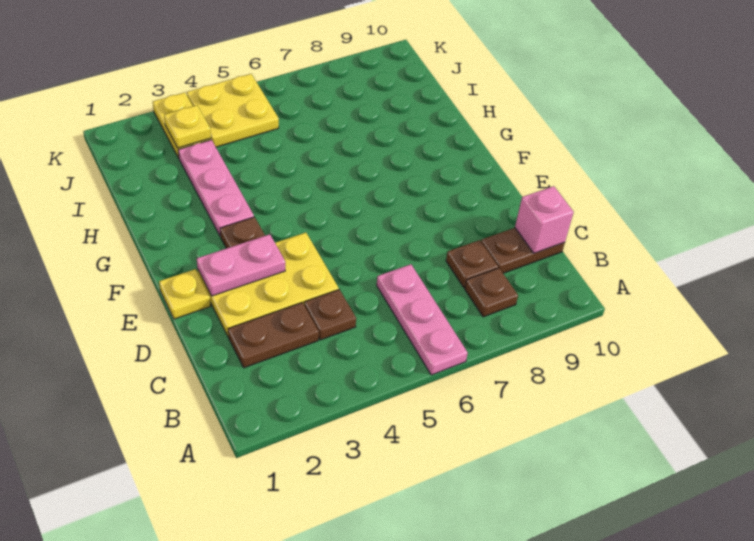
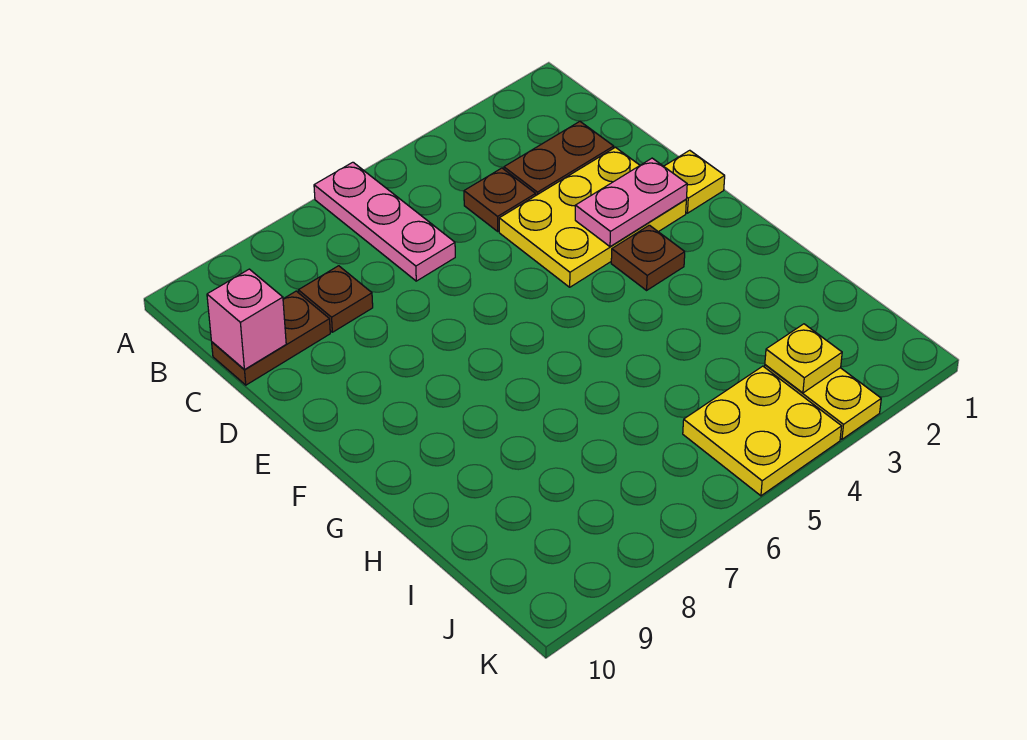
brown plate B8 level 1 -> none
pink plate G3:I3 level 1 -> none

